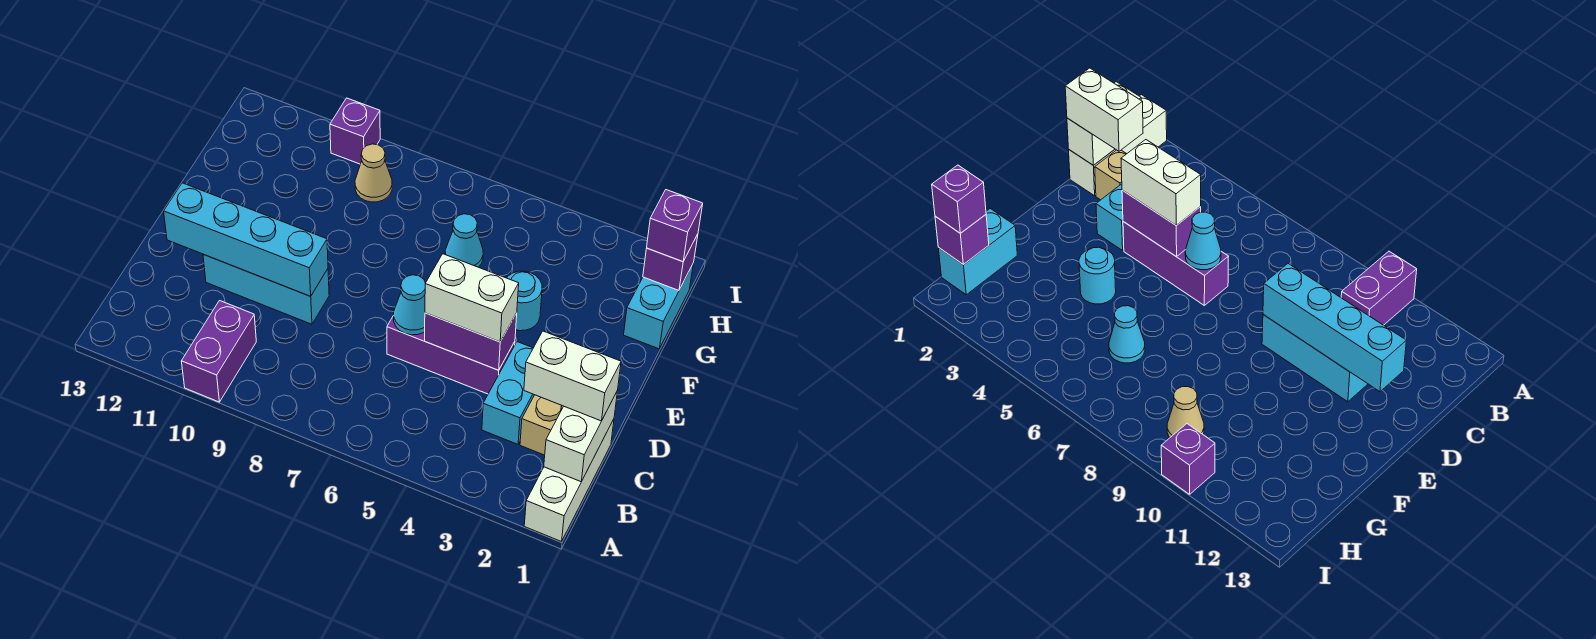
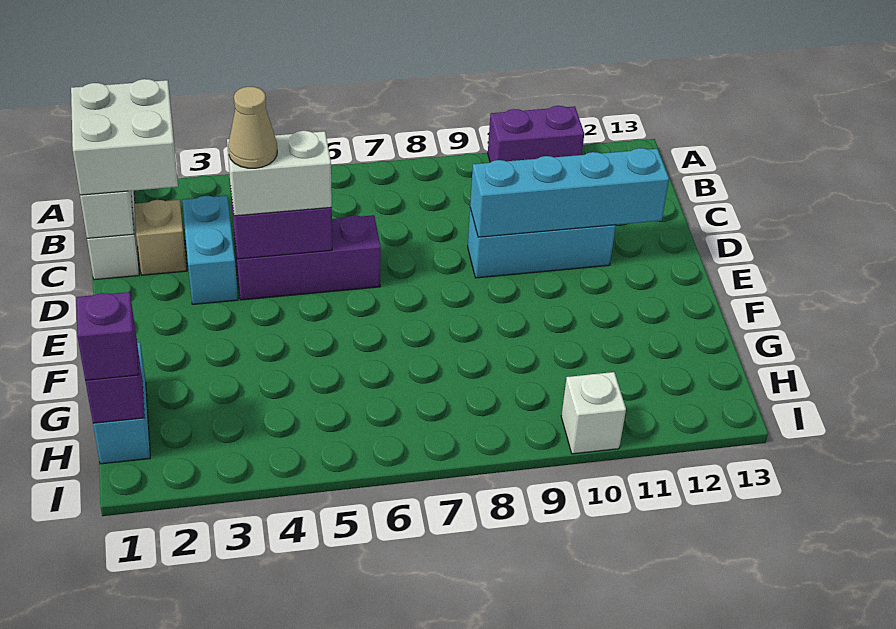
purple brick A10:B10 level 1 -> purple brick A10:A11 level 1
white brick C1:C2 level 3 -> white brick B1:C2 level 3
cyan cone D6 level 2 -> none
cyan round brick F4 level 1 -> none
cyan cone G6 level 1 -> none
tan cone H9 level 1 -> tan cone D4 level 4
purple brick I10 level 1 -> white brick I10 level 1

